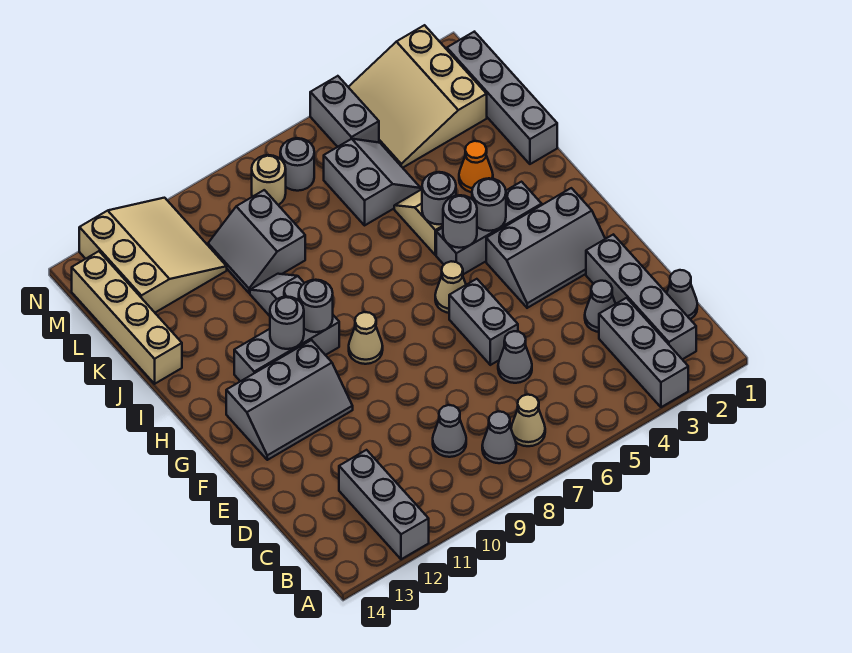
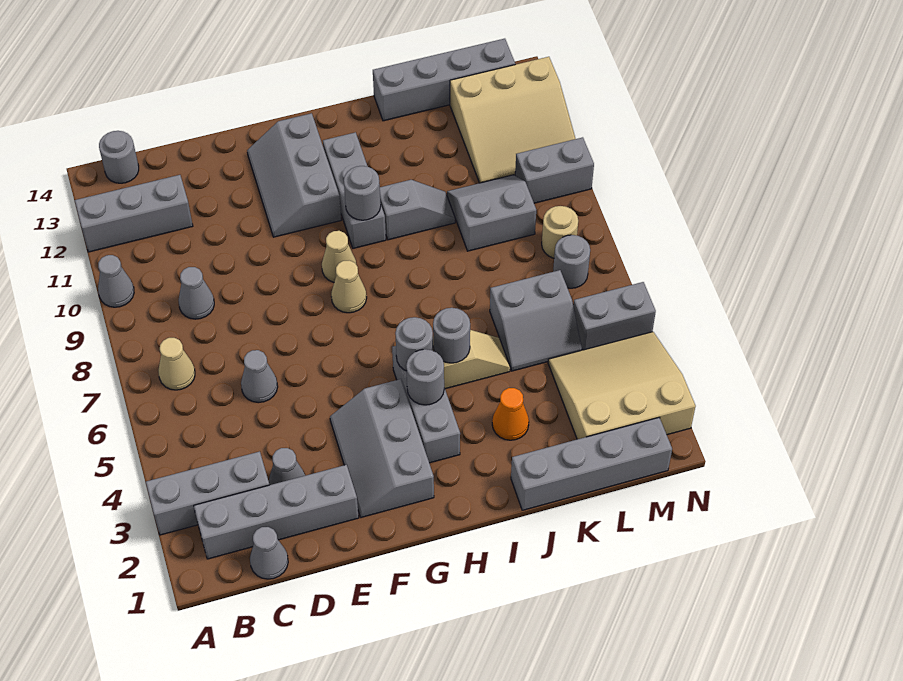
grey cone B8 level 1 -> grey cone A10 level 1
grey brick E6:F6 level 1 -> grey brick M10:N10 level 1
tan cone G6 level 1 -> tan cone G8 level 1
grey round brick H11 level 2 -> grey round brick B14 level 1
tan brick J14:M14 level 1 -> grey brick J14:M14 level 1

